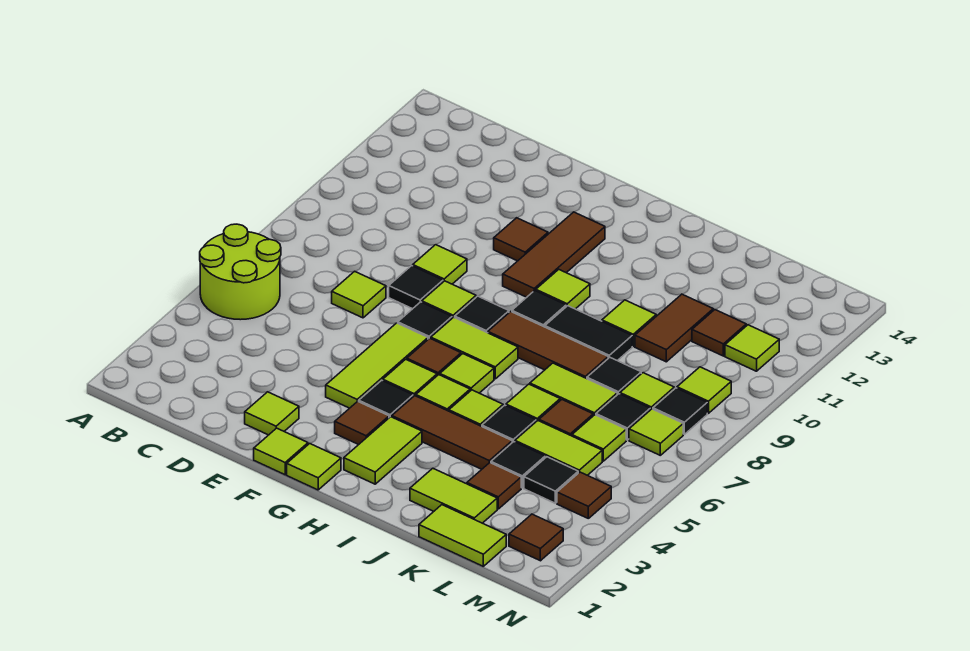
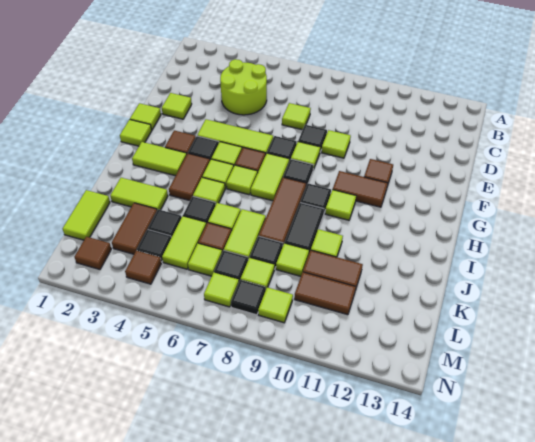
lime round brick A5:B6 level 1 -> lime round brick C4:D5 level 1
brown tile G10:G12 level 1 -> brown tile G10:G11 level 1
brown tile H4:J4 level 1 -> brown tile H4:I4 level 1
lime tile J2:K2 level 1 -> lime tile J2:J3 level 1
brown tile K3 level 1 -> brown tile K3:L3 level 1
brown tile L11 level 1 -> brown tile L10:L11 level 1
lime tile M11 level 1 -> lime tile K9 level 1

